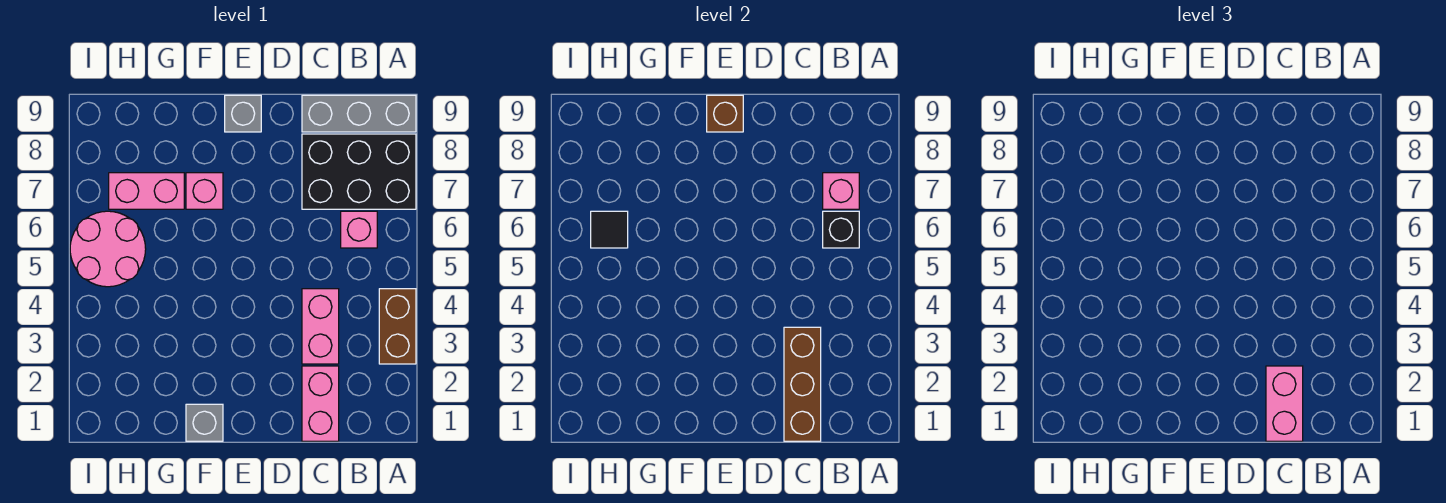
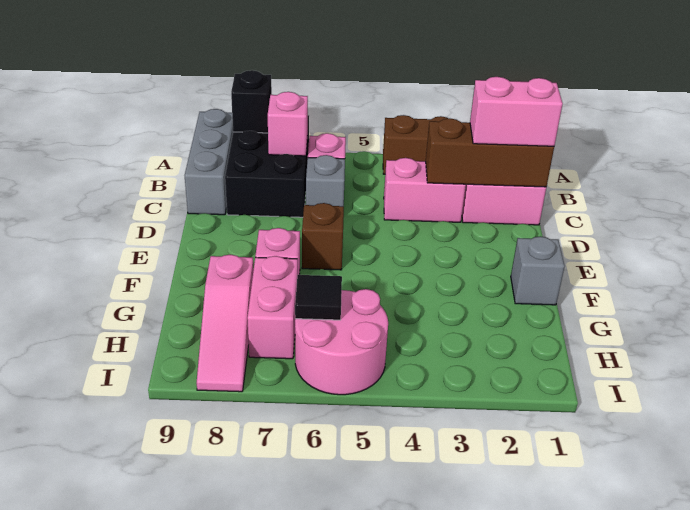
black brick B6 level 2 -> black brick A8 level 2
grey brick E9 level 1 -> grey brick C6 level 1
brown brick E9 level 2 -> brown brick E6 level 1
none -> pink slope G8:I8 level 1 top G

